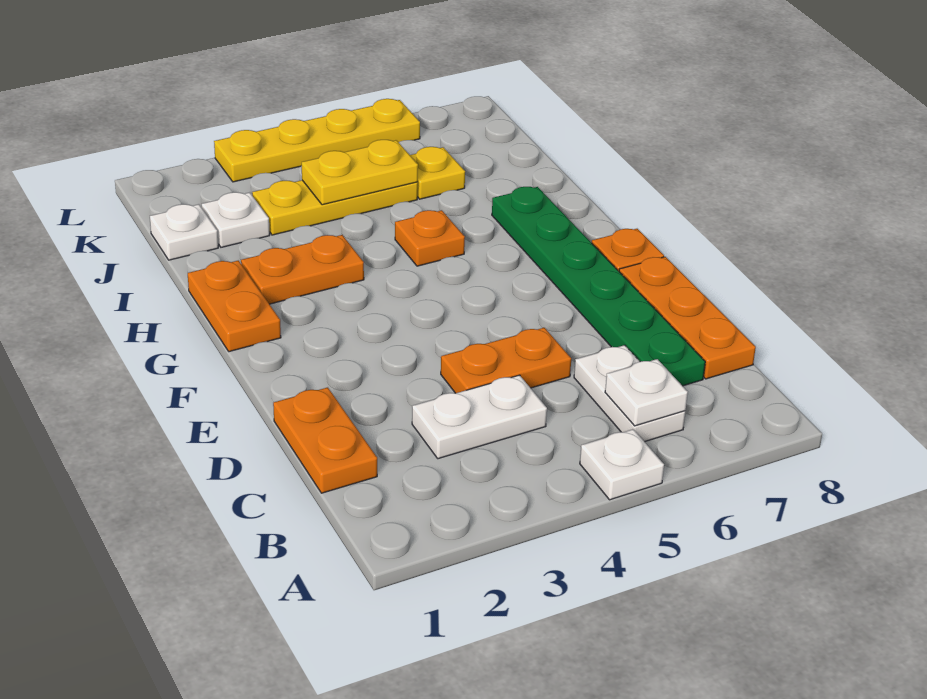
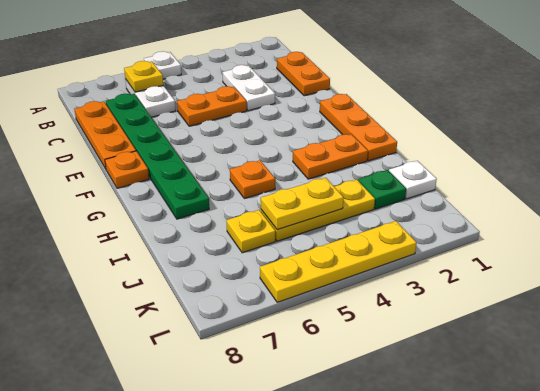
white plate B6 level 2 -> yellow plate B6 level 2
white plate C3:C4 level 1 -> white plate C3:D3 level 1
orange plate G1:H1 level 1 -> orange plate F1:H1 level 1
white plate J2 level 1 -> green plate J2 level 1

